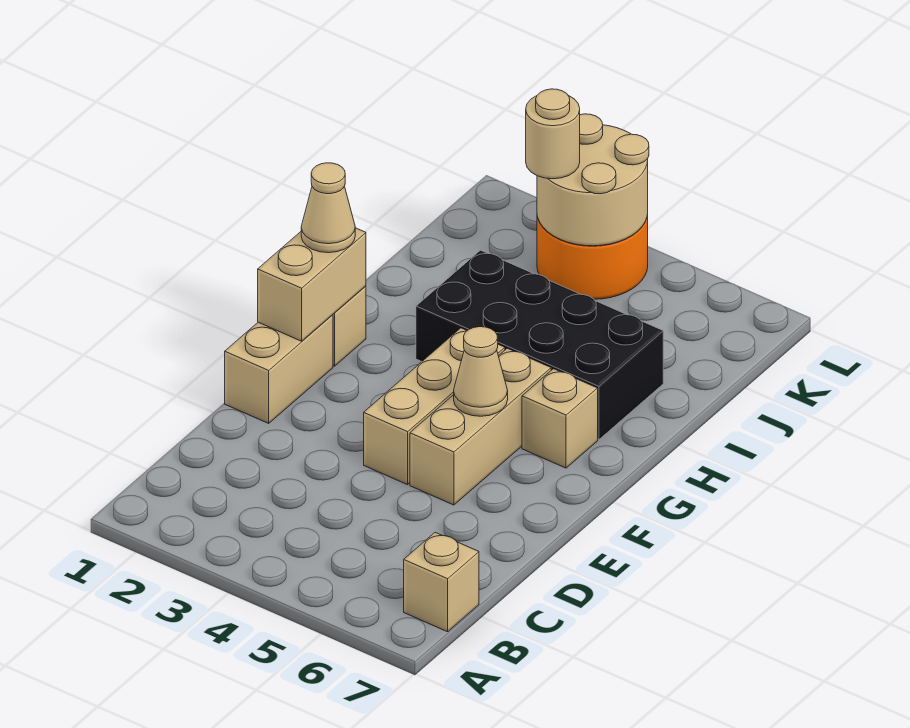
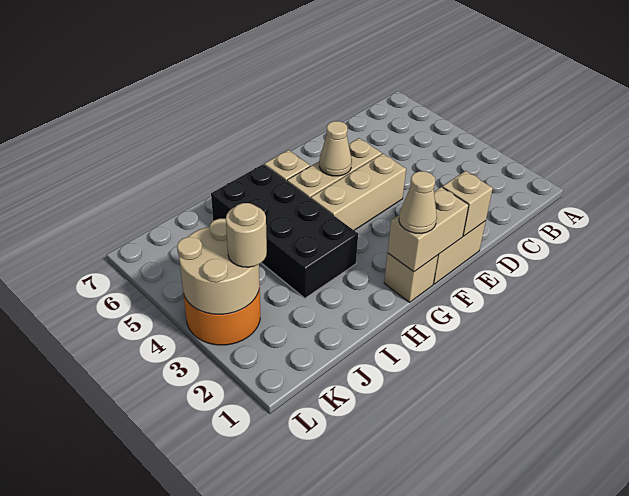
tan brick B7 level 1 -> tan brick E1 level 2

